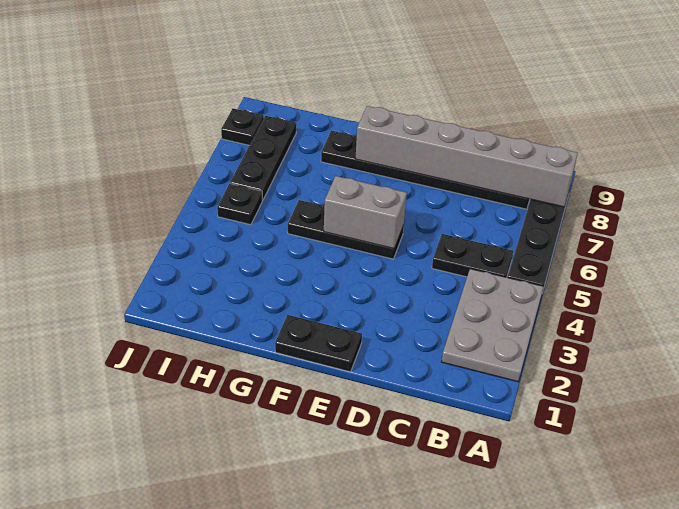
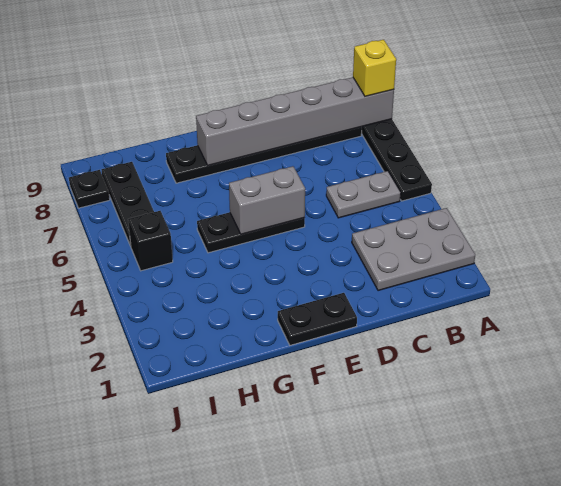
grey plate A2:B4 level 1 -> grey plate A2:C3 level 1
none -> yellow brick A8 level 3
black plate B5:C5 level 1 -> grey plate B5:C5 level 1
black plate I5 level 1 -> black brick I5 level 1

